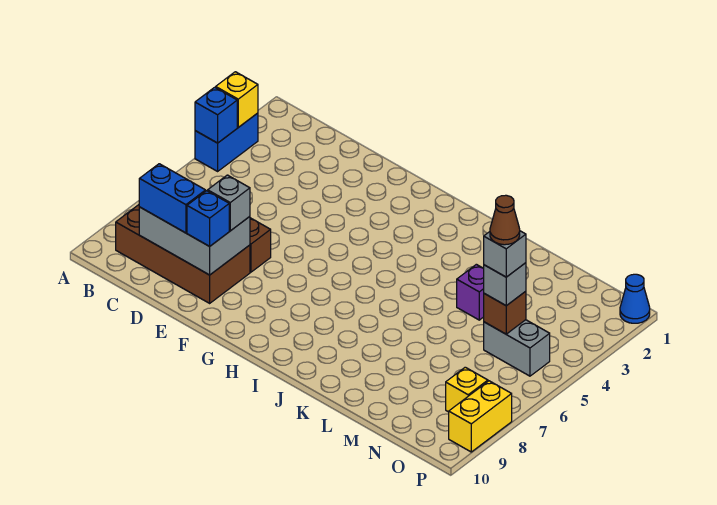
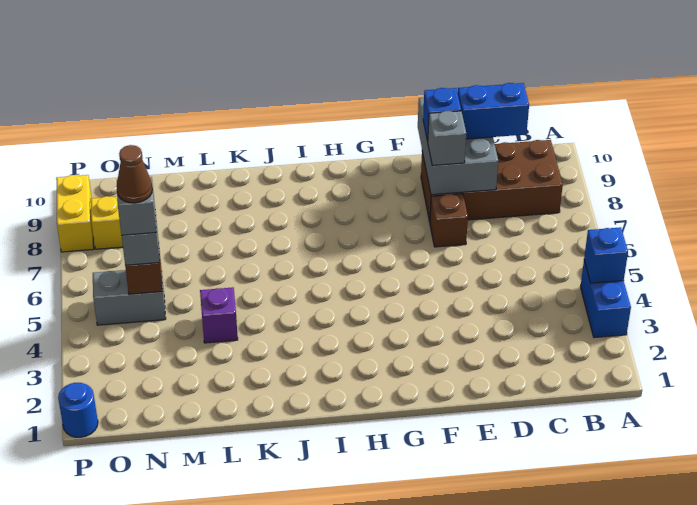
yellow brick A3 level 2 -> none
grey brick C8:E9 level 2 -> grey brick D8:E10 level 2
blue cone P1 level 1 -> blue round brick P1 level 1

